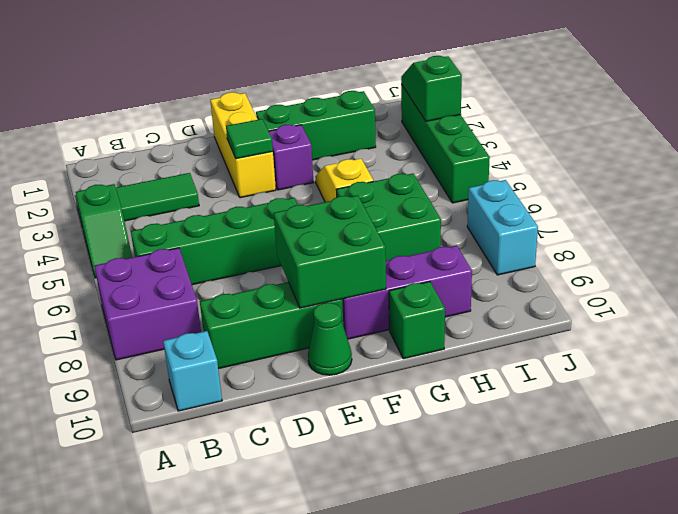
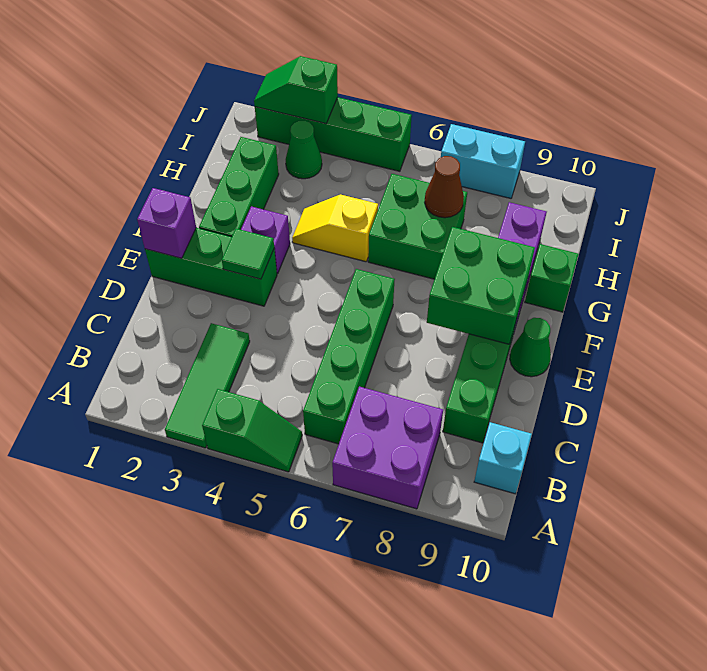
yellow brick E1:E3 level 1 -> green brick E1:E3 level 1
none -> purple brick E1 level 2
none -> brown cone H7 level 2
none -> green cone I3 level 1

